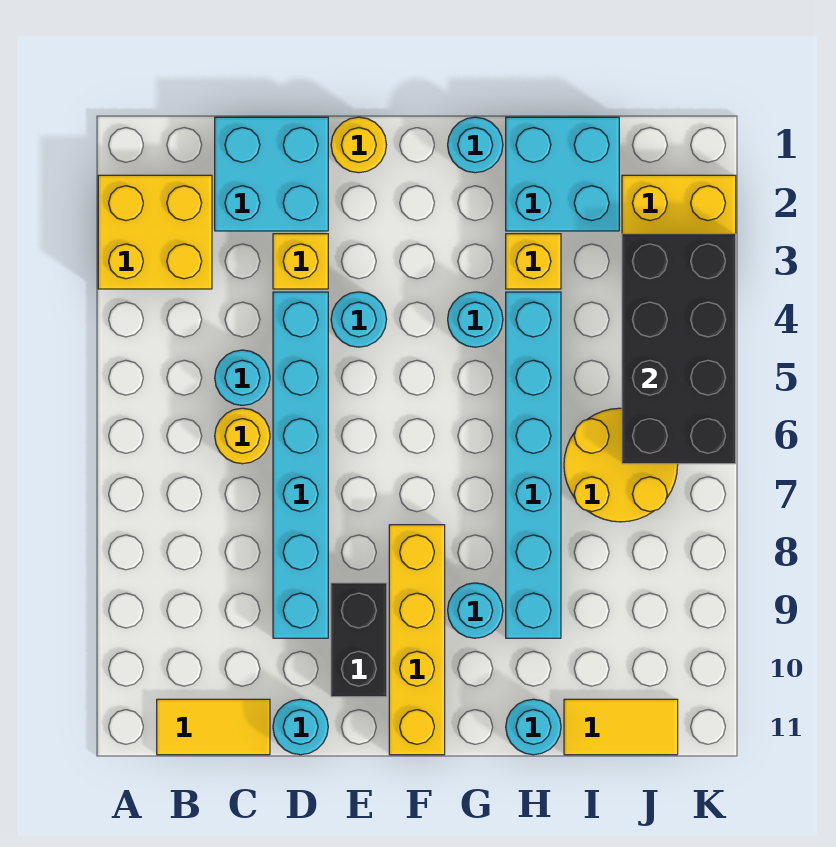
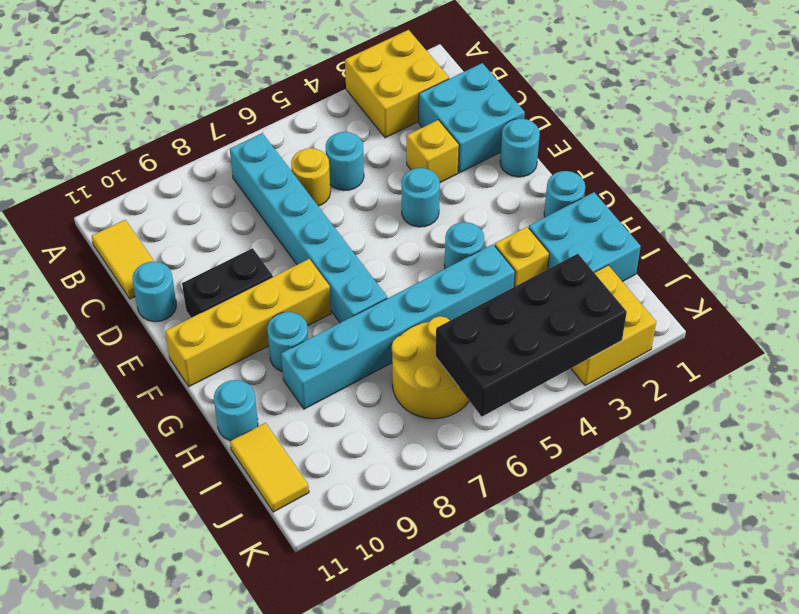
cyan brick D4:D9 level 1 -> cyan brick B7:G7 level 1
yellow round brick E1 level 1 -> cyan round brick E1 level 1

